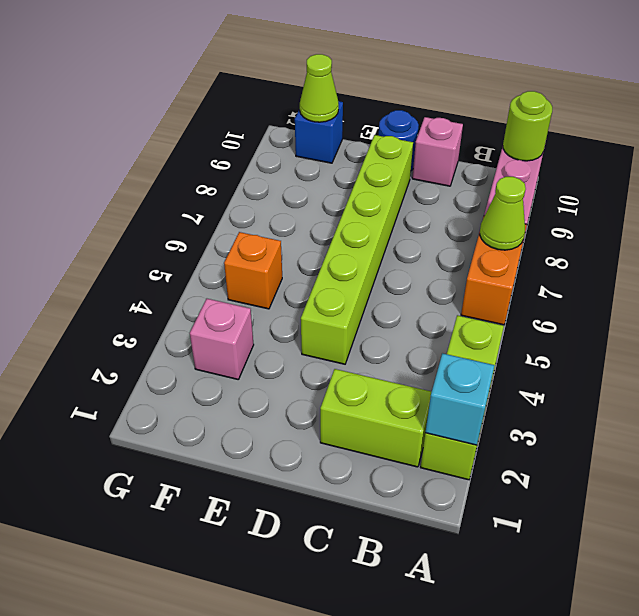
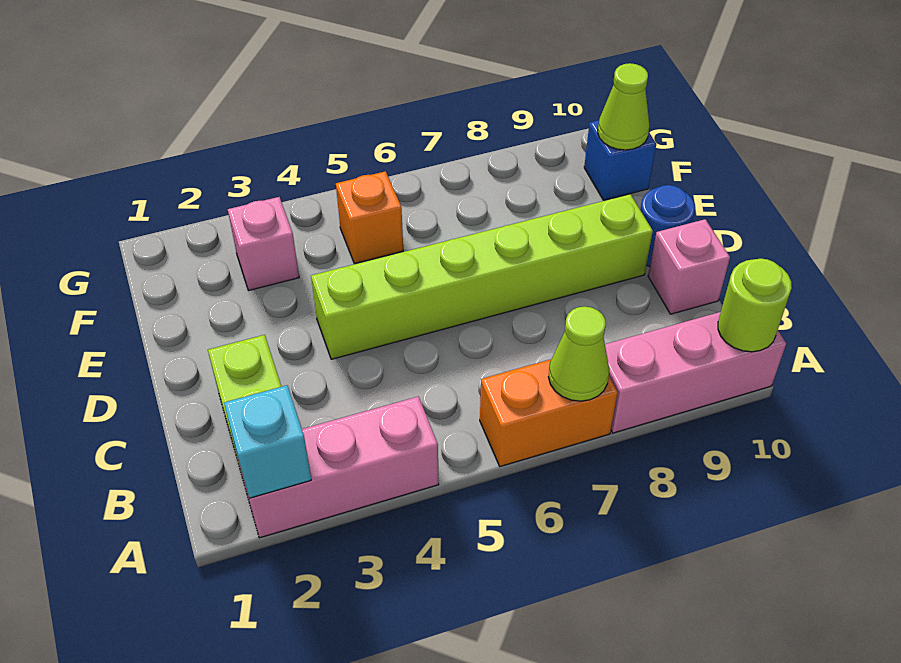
lime brick A2:A4 level 1 -> pink brick A2:A4 level 1

